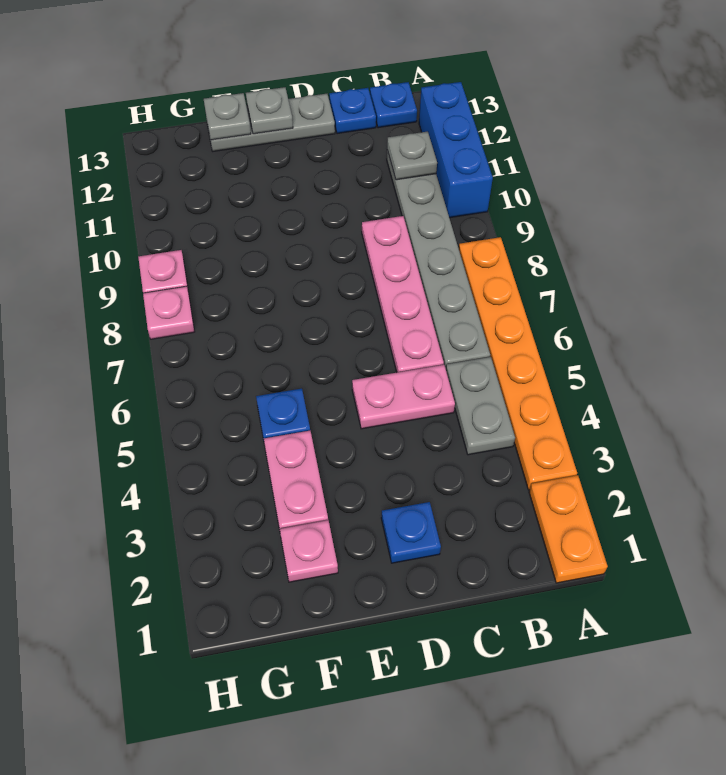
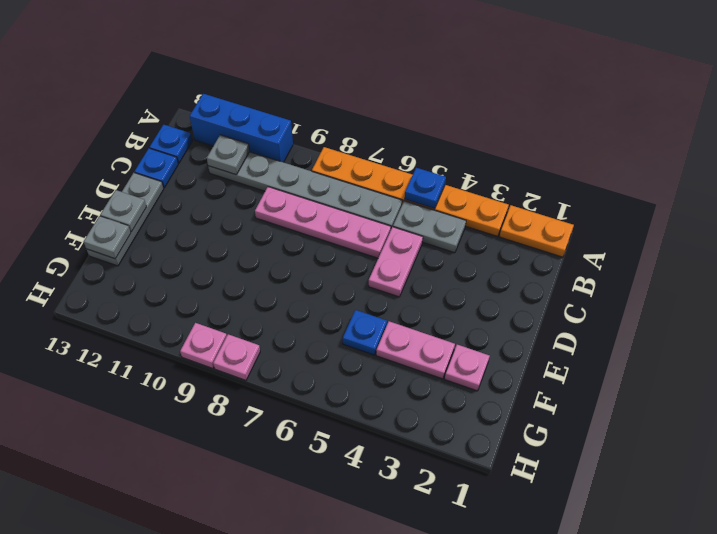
blue plate D2 level 1 -> blue plate A5 level 2

